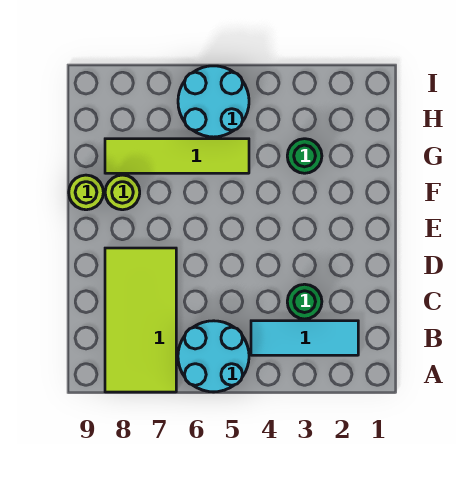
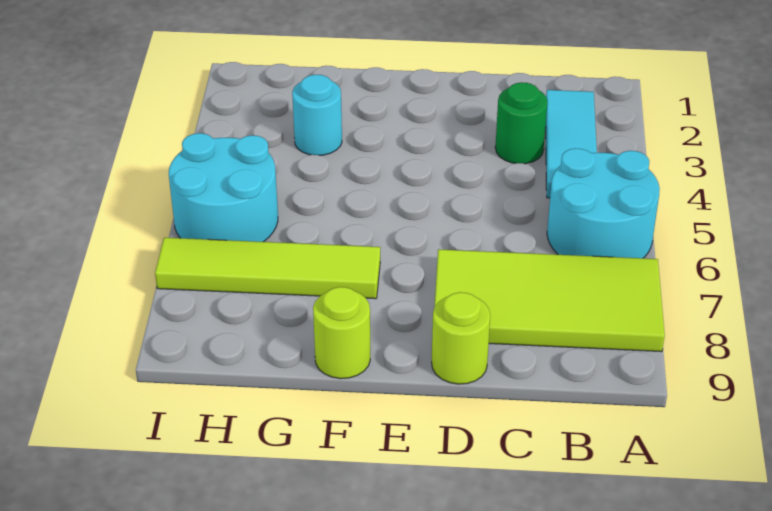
lime round brick F8 level 1 -> lime round brick D9 level 1
green round brick G3 level 1 -> cyan round brick G3 level 1
lime tile G5:G8 level 1 -> lime tile F7:I7 level 1

